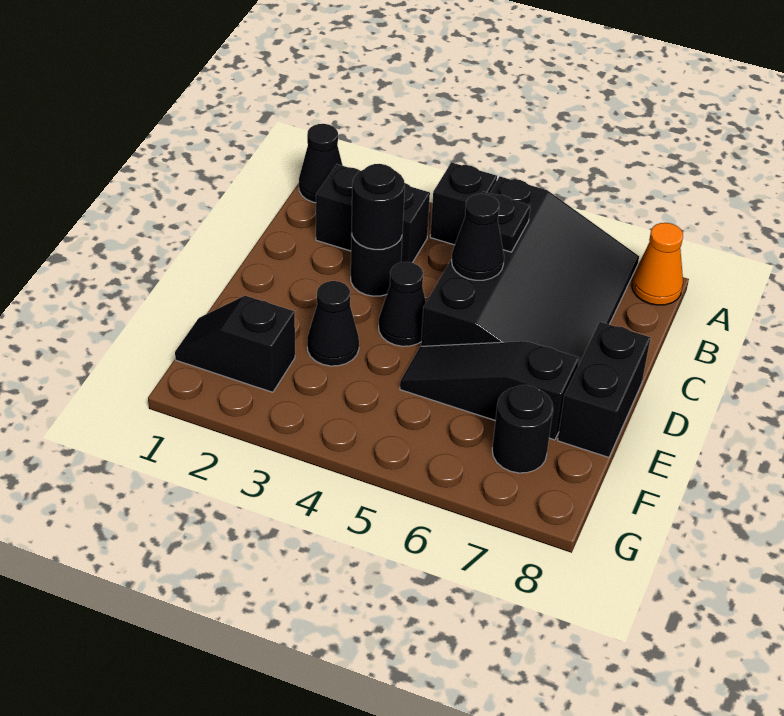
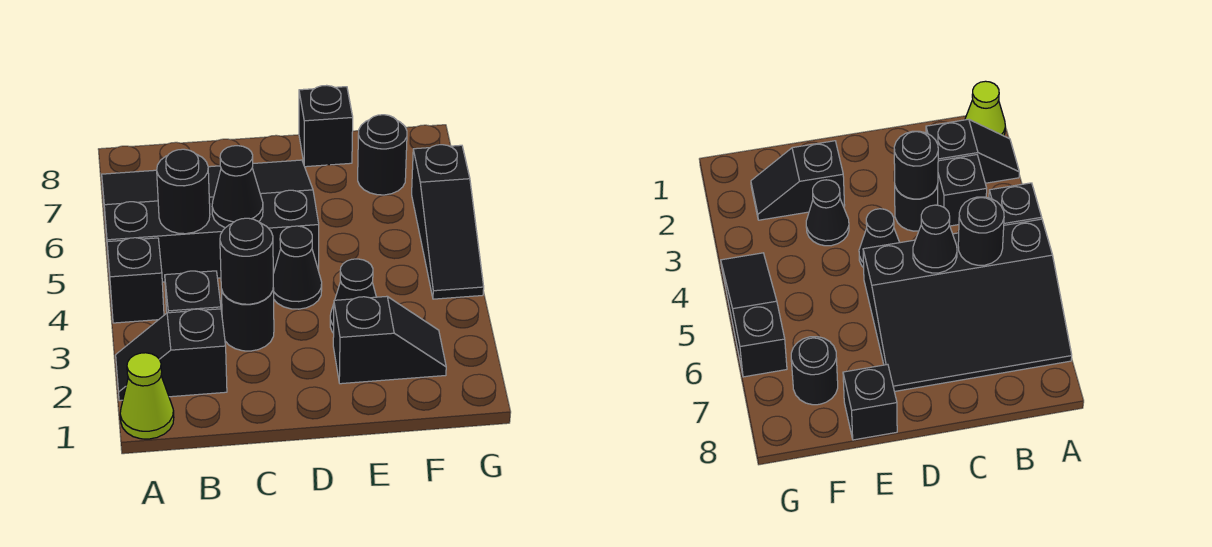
black cone A1 level 1 -> lime cone A1 level 1
orange cone A8 level 1 -> none
black plate B5 level 2 -> black round brick B5 level 2
black brick D8:E8 level 1 -> black brick E8 level 1
black slope E5:E7 level 1 top 7 -> black slope G4:G6 level 1 top 6
black slope F1:F2 level 1 top 2 -> black slope E2:F2 level 1 top E

